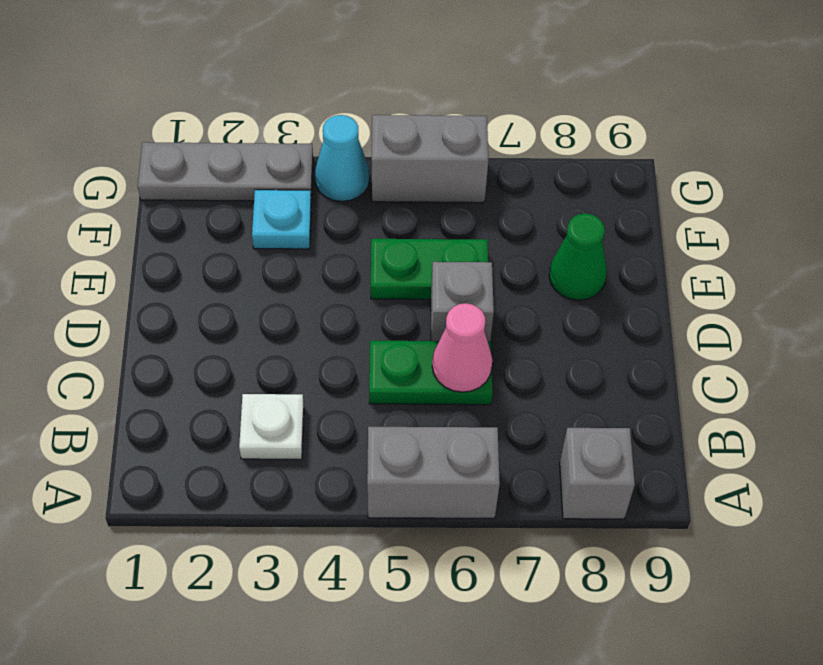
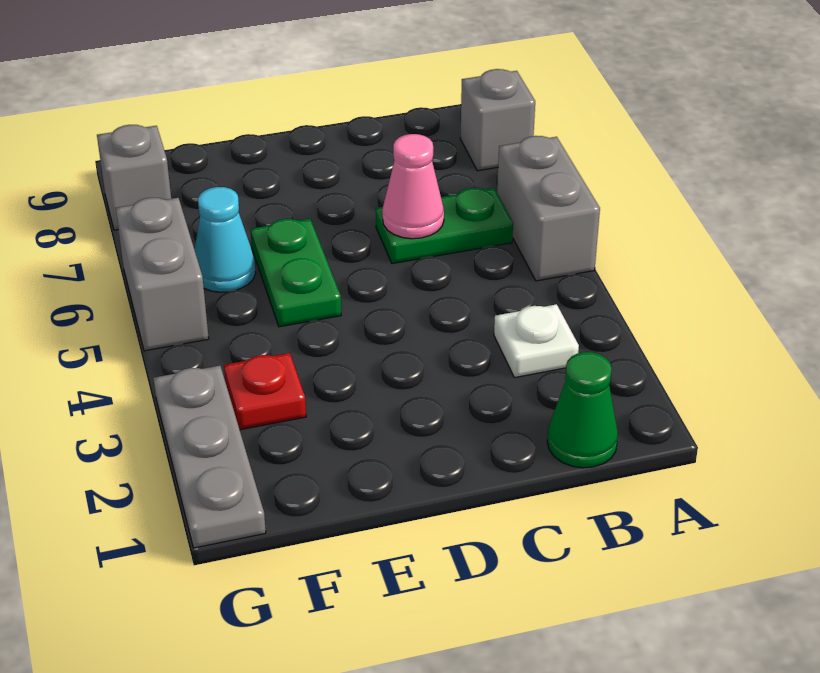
green plate C5:C6 level 1 -> green plate B6:C6 level 1
grey brick D6 level 1 -> grey brick G8 level 1
green cone E8 level 1 -> green cone B1 level 1
cyan plate F3 level 1 -> red plate F3 level 1
cyan cone G4 level 1 -> cyan cone F6 level 1

